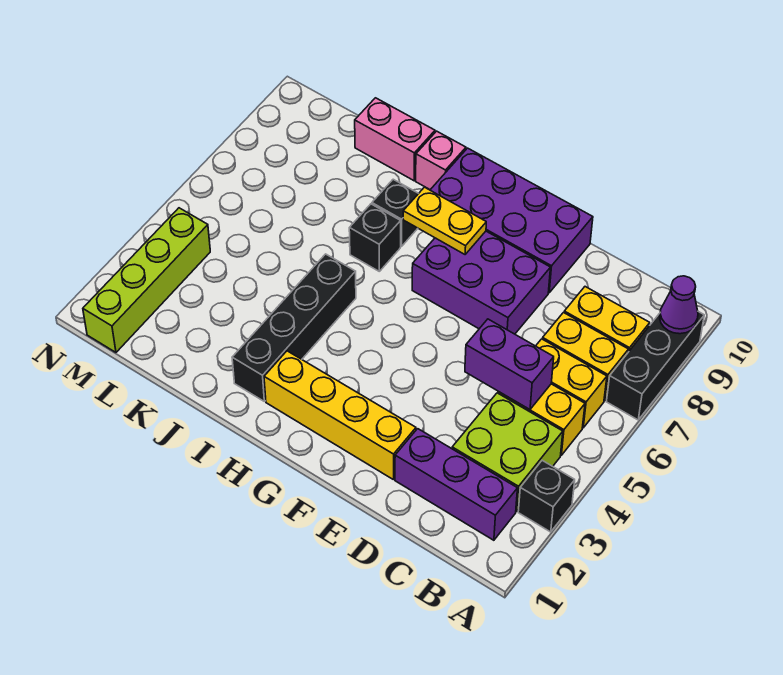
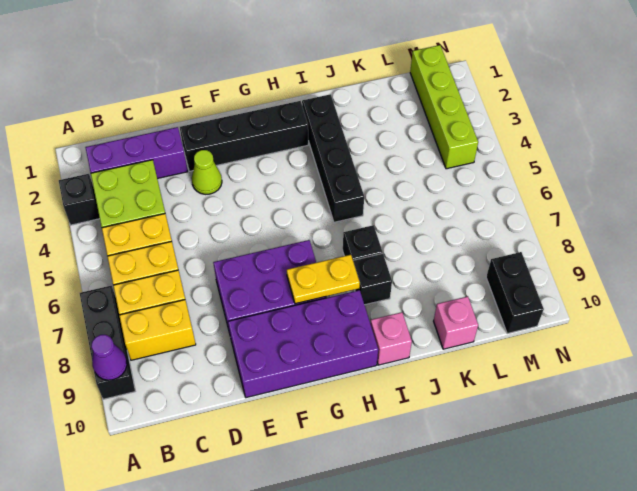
purple brick C5:D5 level 2 -> none
yellow brick E2:H2 level 1 -> black brick E2:H2 level 1
none -> lime cone E3 level 1
pink brick J10:K10 level 1 -> pink brick K10 level 1
none -> black brick M9:M10 level 1

